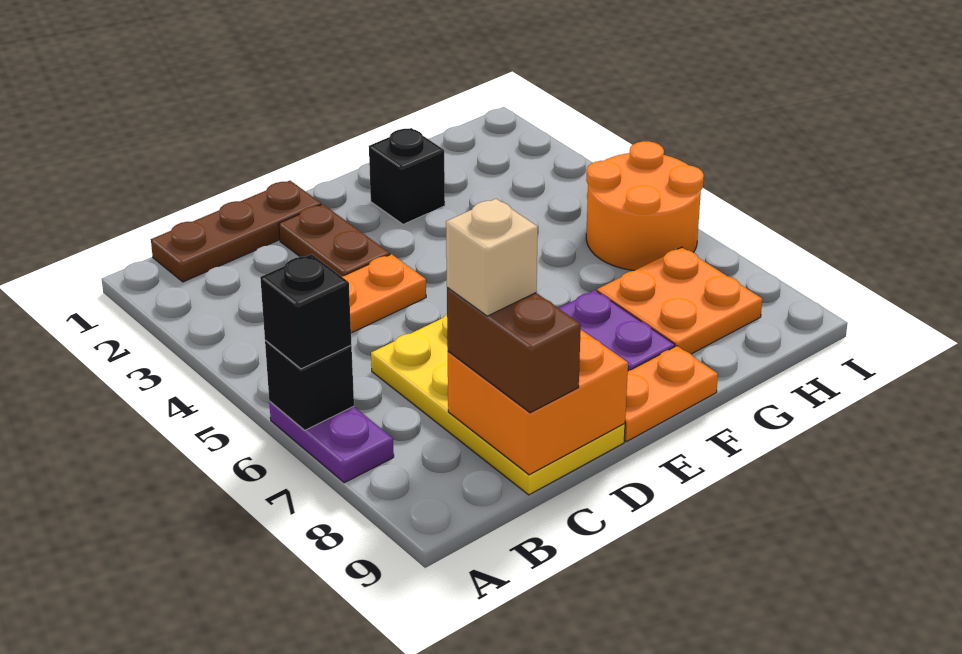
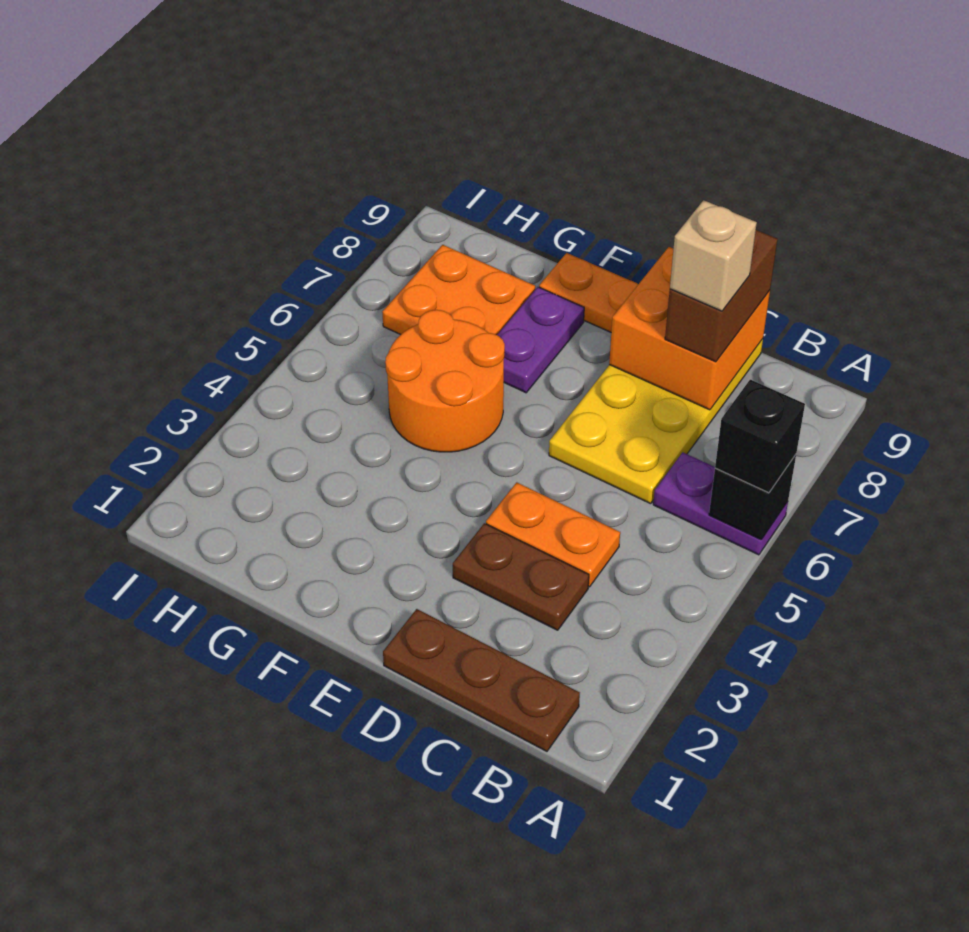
purple plate A6:A7 level 1 -> purple plate A6:B6 level 1
brown plate D2:D3 level 1 -> brown plate C3:D3 level 1
black brick F2 level 1 -> none
orange round brick H5:I6 level 1 -> orange round brick F5:G6 level 1

